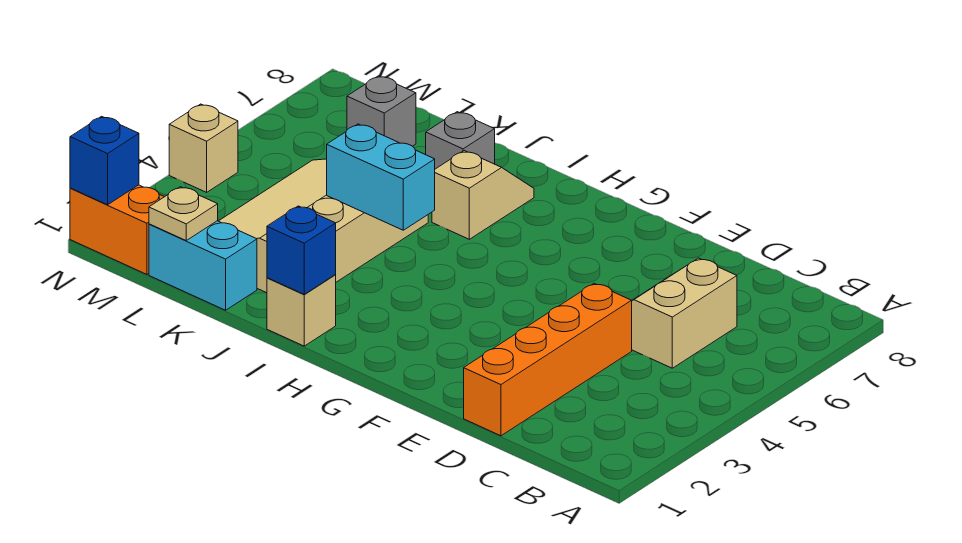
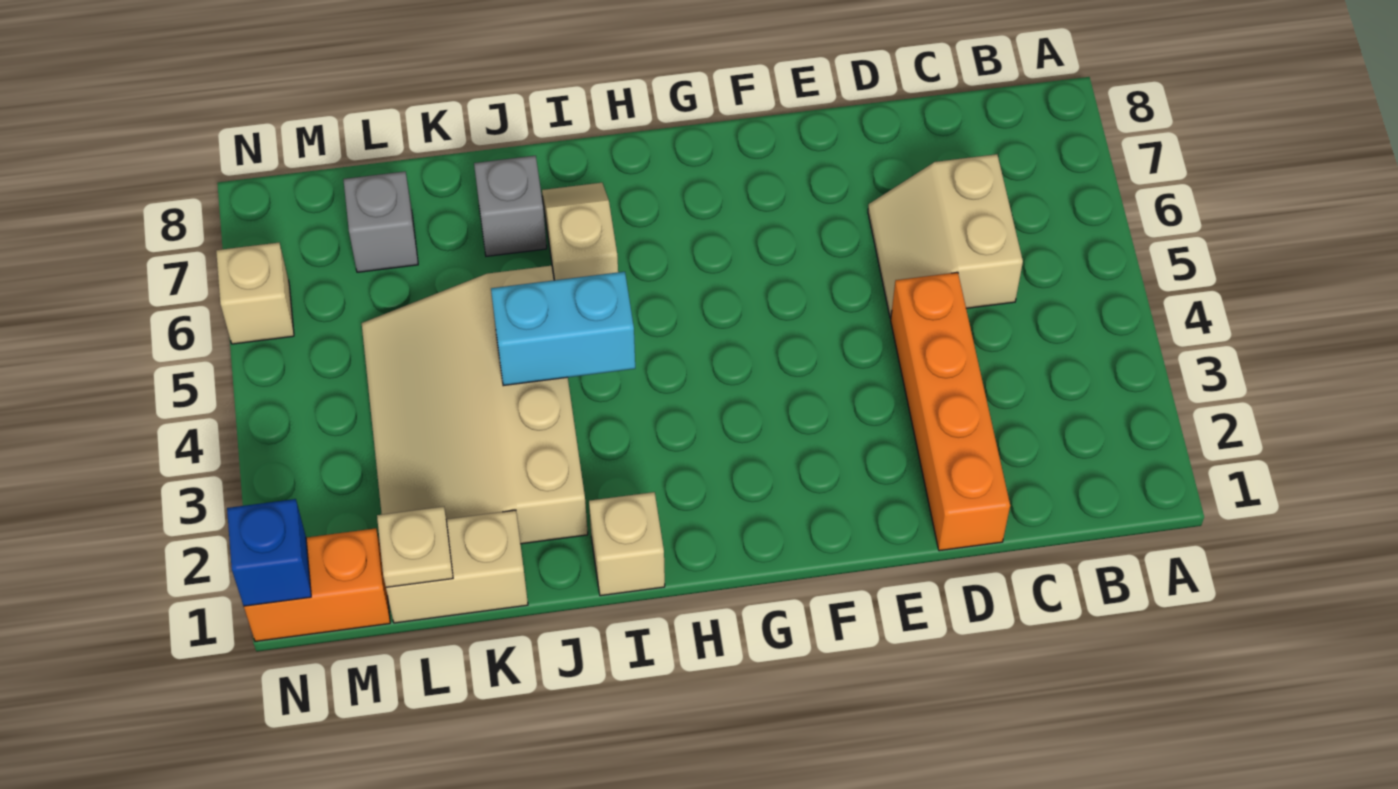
blue brick I1 level 2 -> none
cyan brick K1:L1 level 1 -> tan brick K1:L1 level 1
tan brick N4 level 1 -> tan brick N6 level 1

